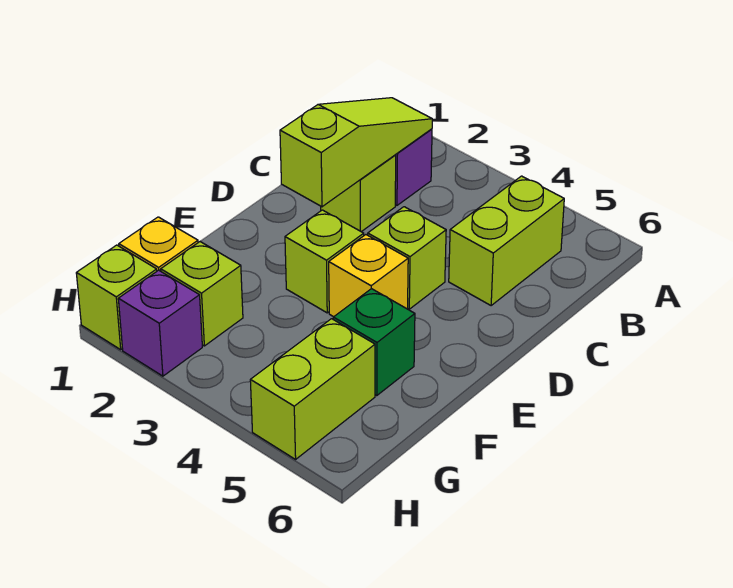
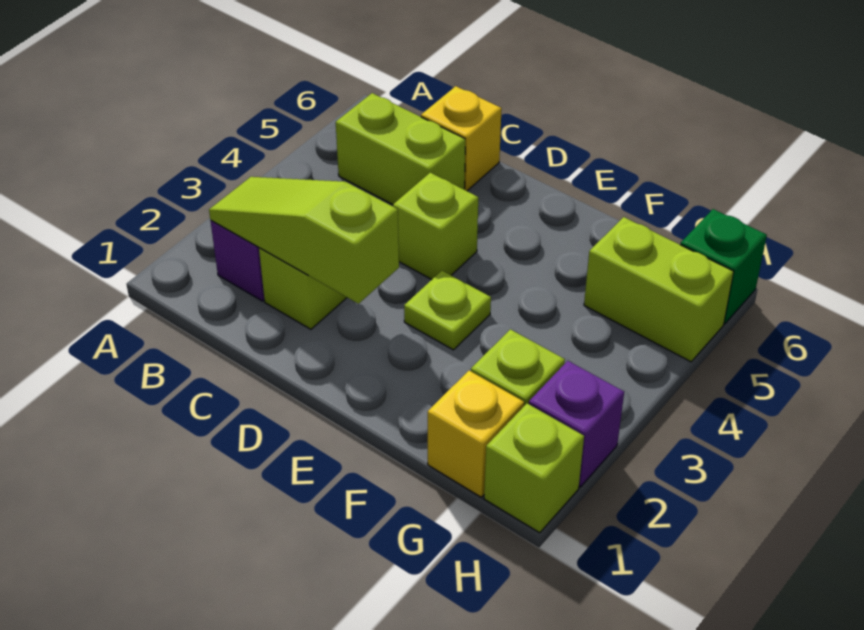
lime brick E3 level 1 -> lime plate E3 level 1
yellow brick E4 level 1 -> yellow brick C6 level 1
green brick F5 level 1 -> green brick H6 level 1

